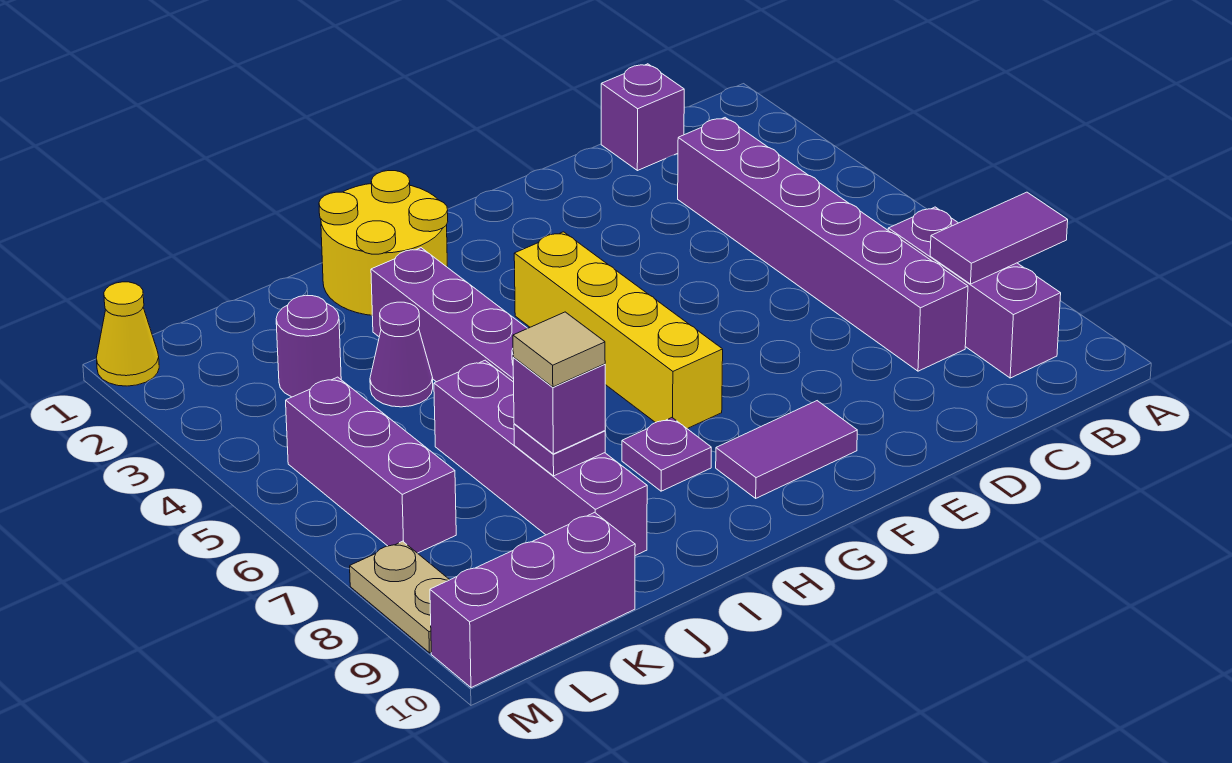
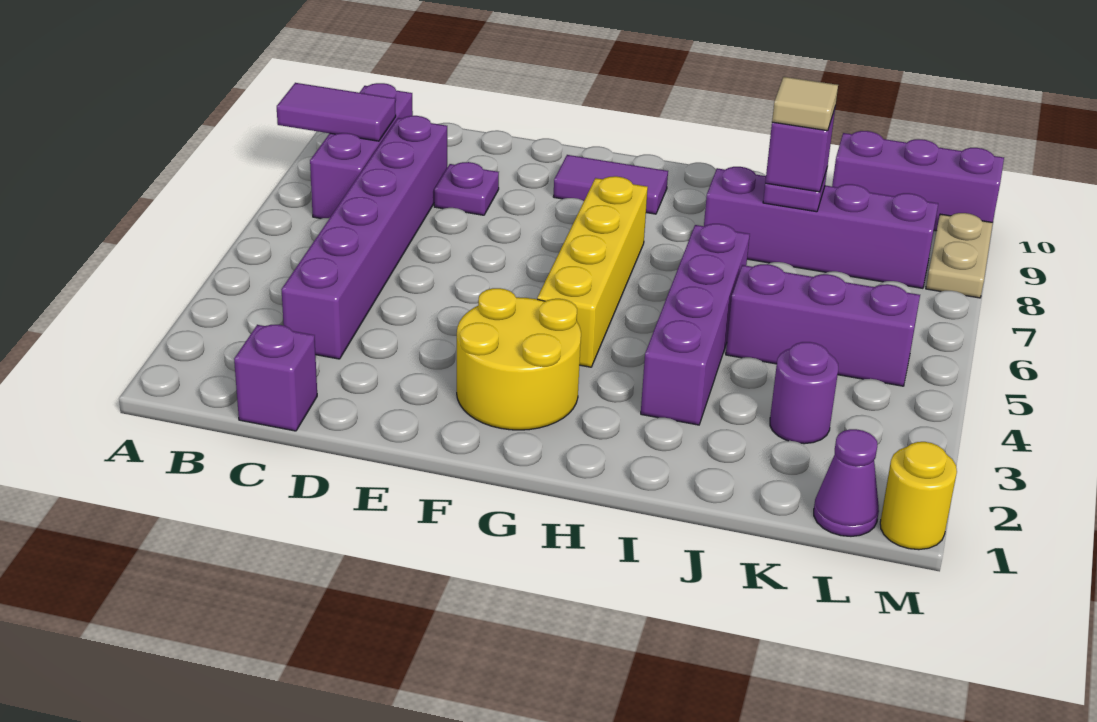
yellow round brick H1:I2 level 1 -> yellow round brick F2:G3 level 1
purple plate H8 level 1 -> purple plate D8 level 1
purple cone J4 level 1 -> purple cone L1 level 1
purple brick J6:J9 level 1 -> purple brick I8:L8 level 1
purple brick L5:L7 level 1 -> purple brick J5:L5 level 1
yellow cone M1 level 1 -> yellow round brick M1 level 1

